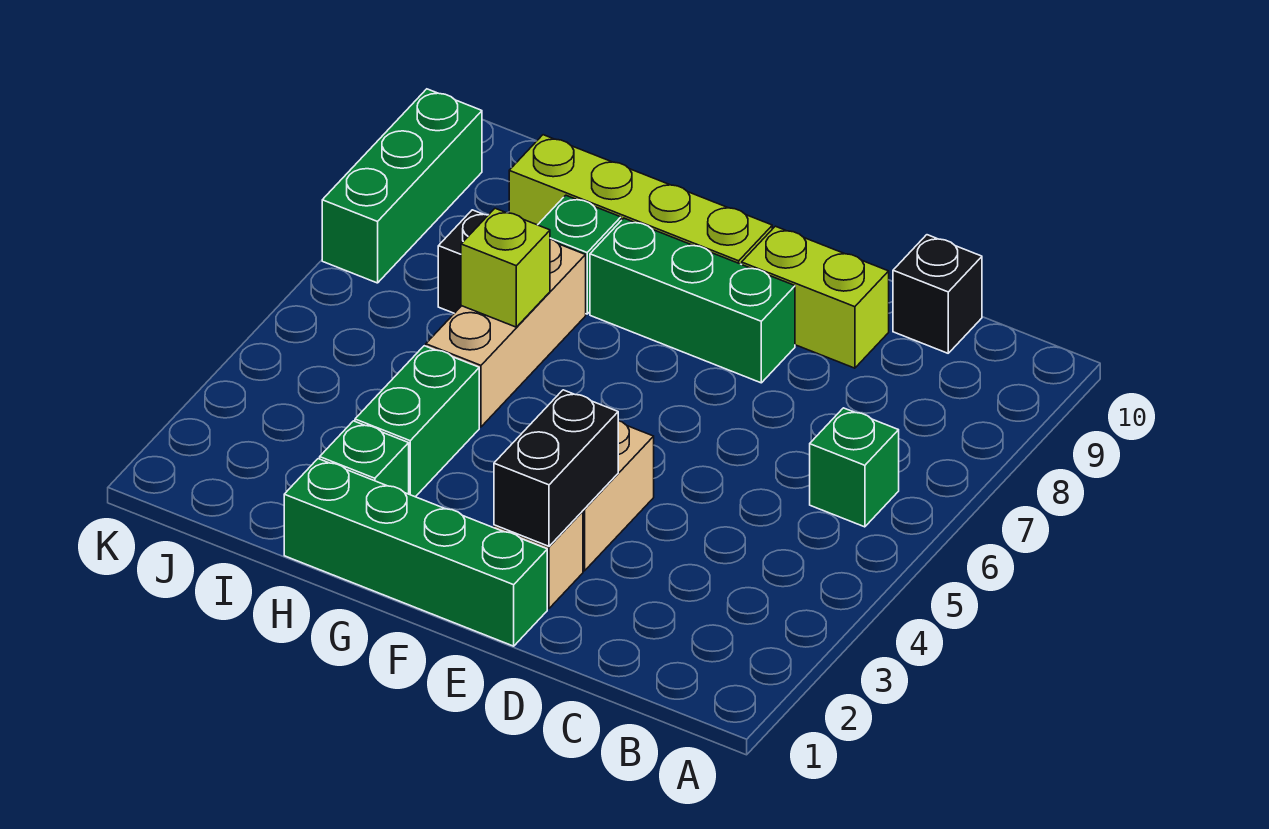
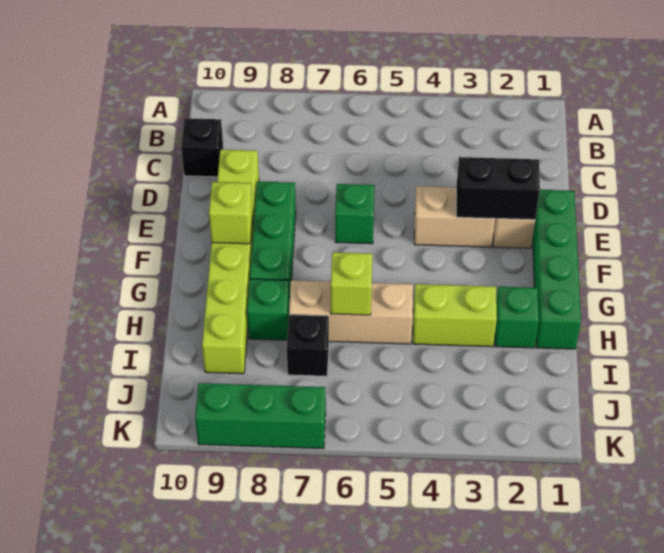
green brick B6 level 1 -> green brick E6 level 1
none -> lime brick F9 level 2
green brick H3:H4 level 1 -> lime brick H3:H4 level 1

